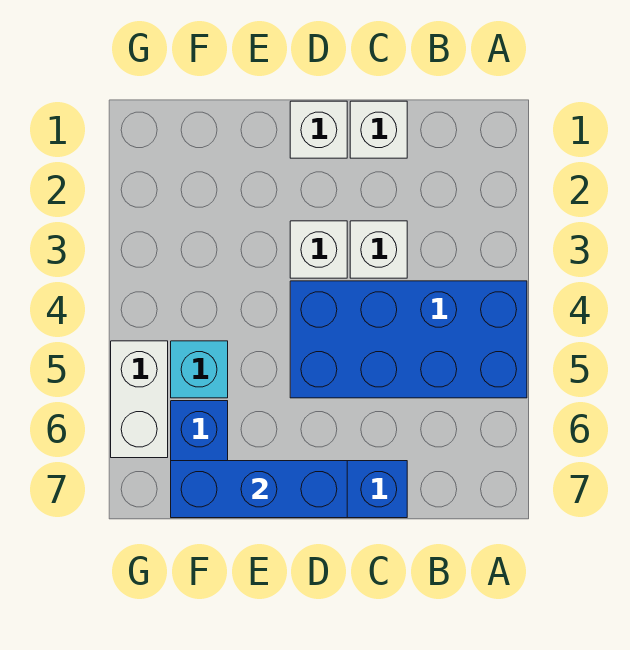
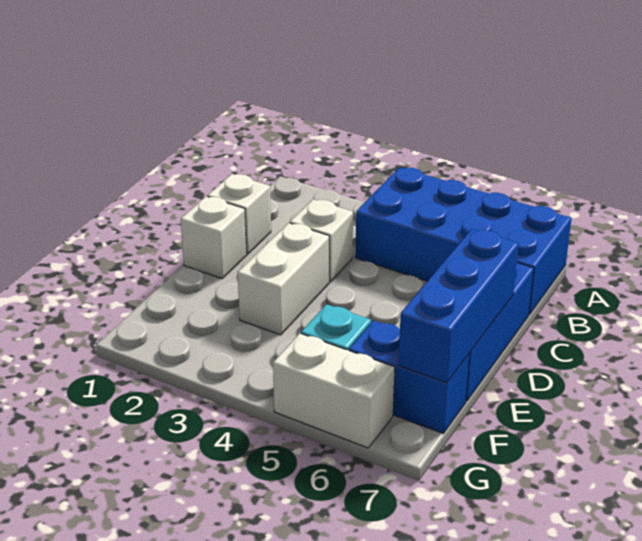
blue brick A4:D5 level 1 -> blue brick A4:B7 level 1
white brick D3 level 1 -> white brick D3:E3 level 1

